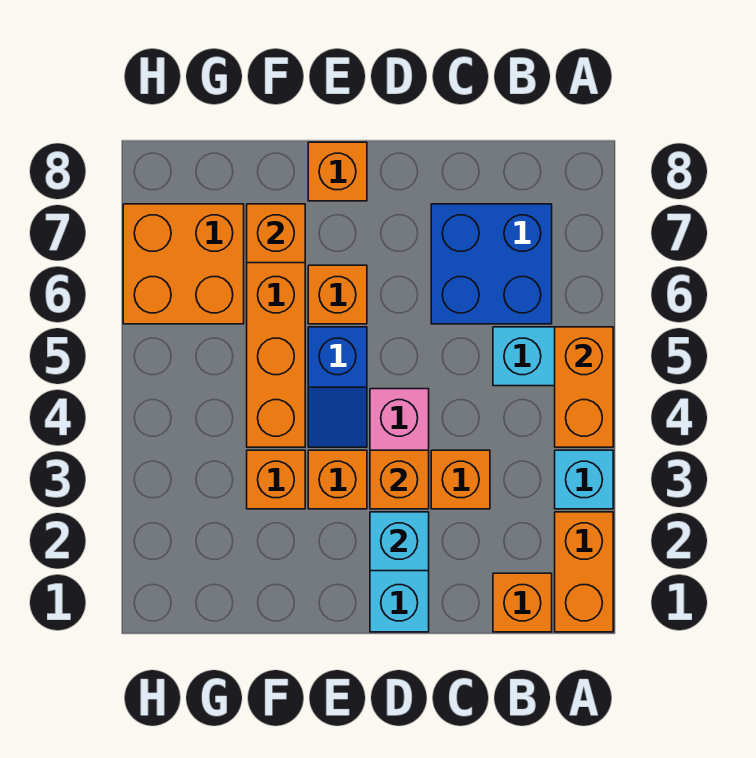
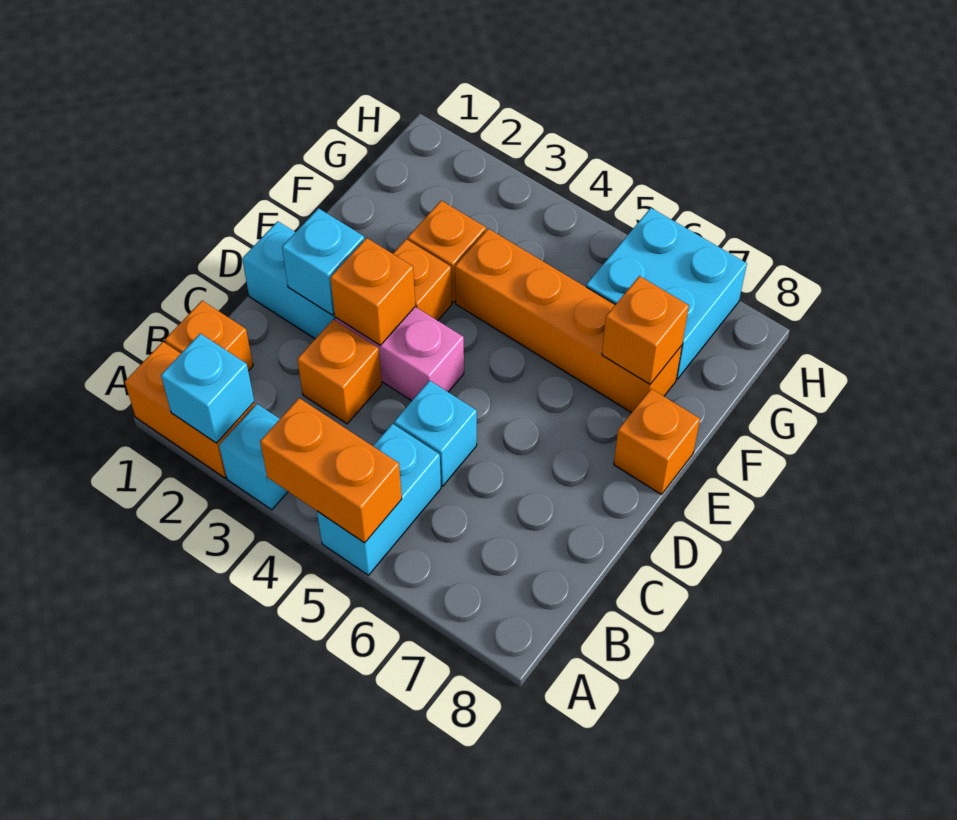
none -> cyan brick A2 level 2
blue brick B6:C7 level 1 -> none
none -> cyan brick C5 level 1
blue slope E4:E5 level 1 top 5 -> none
orange brick E6 level 1 -> none
orange brick G6:H7 level 1 -> cyan brick G6:H7 level 1

